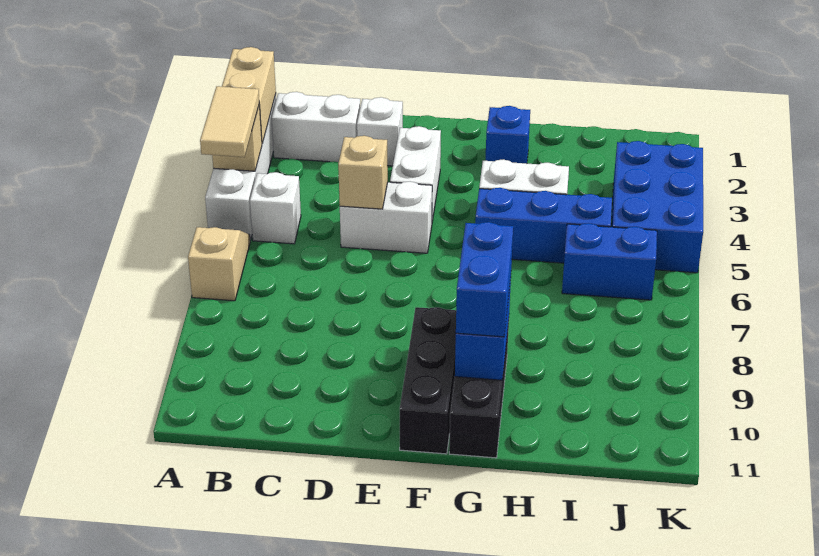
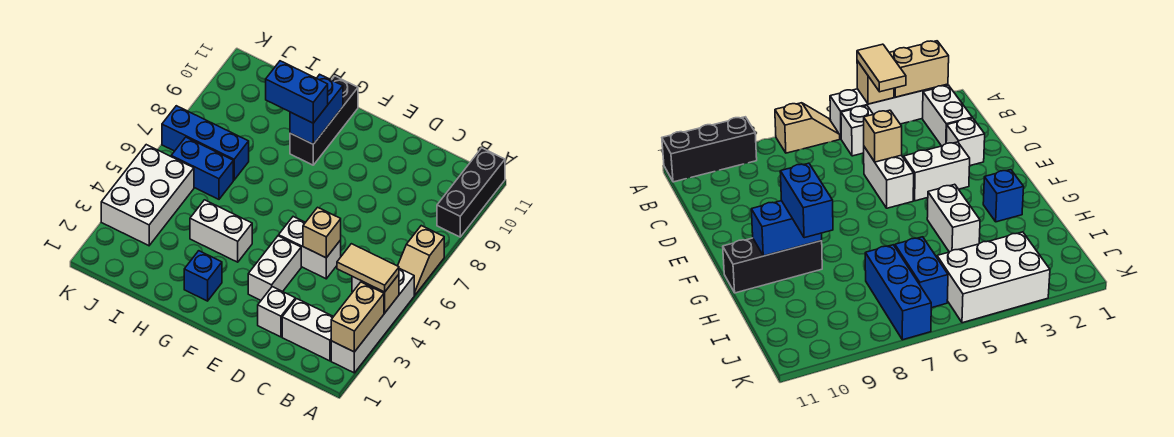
tan tile A4:A5 level 3 -> tan tile A4:B4 level 3
black brick F9:F11 level 1 -> black brick A9:A11 level 1
blue brick G5:I5 level 1 -> blue brick I7:K7 level 1
blue brick G9:G10 level 3 -> blue brick G9:H9 level 3
blue brick J3:K5 level 1 -> white brick J3:K5 level 1

